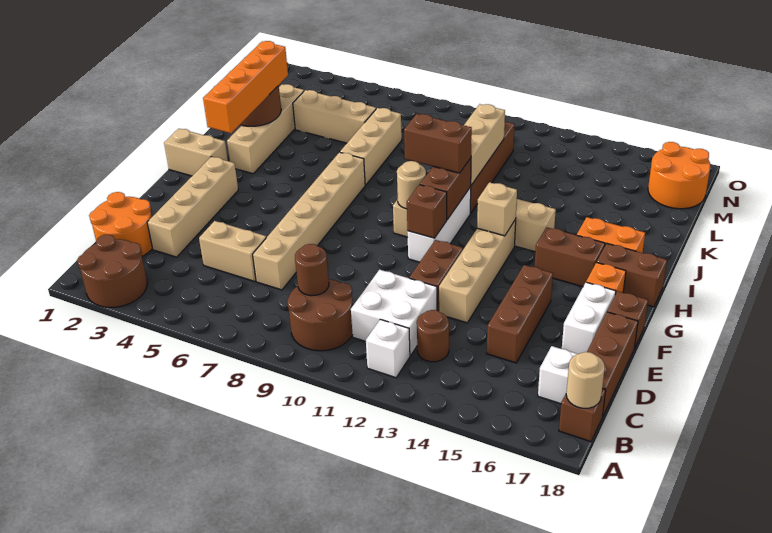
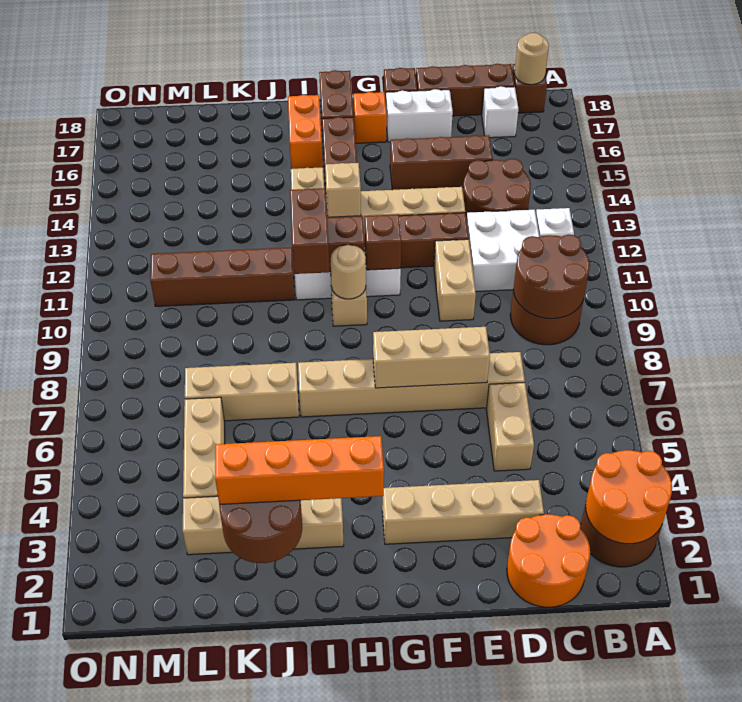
brown round brick C9 level 2 -> brown round brick B9:C10 level 2
brown round brick C13 level 1 -> brown round brick C13:D14 level 1
tan brick H1:H2 level 1 -> tan brick E10:E11 level 1
tan brick J11:L11 level 2 -> tan brick E7:G7 level 2
orange round brick M17:N18 level 1 -> orange round brick A2:B3 level 2

